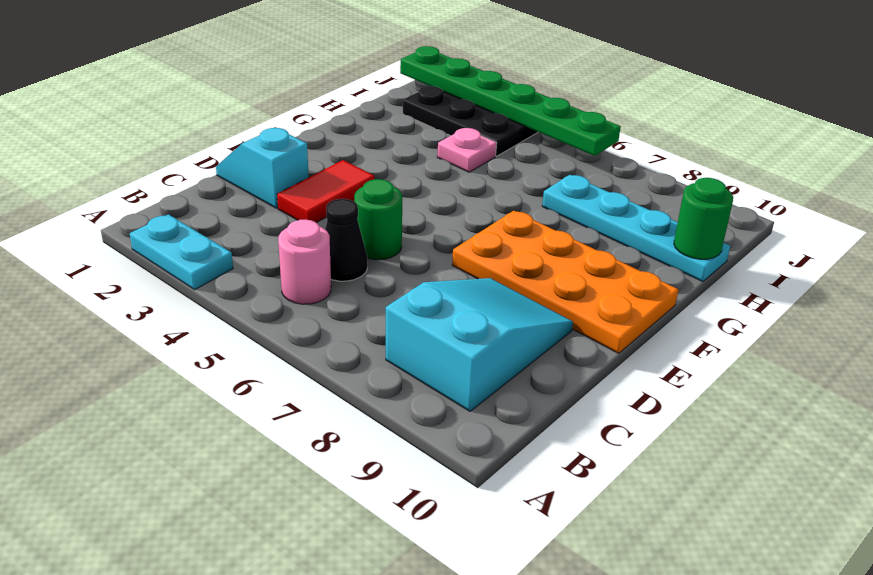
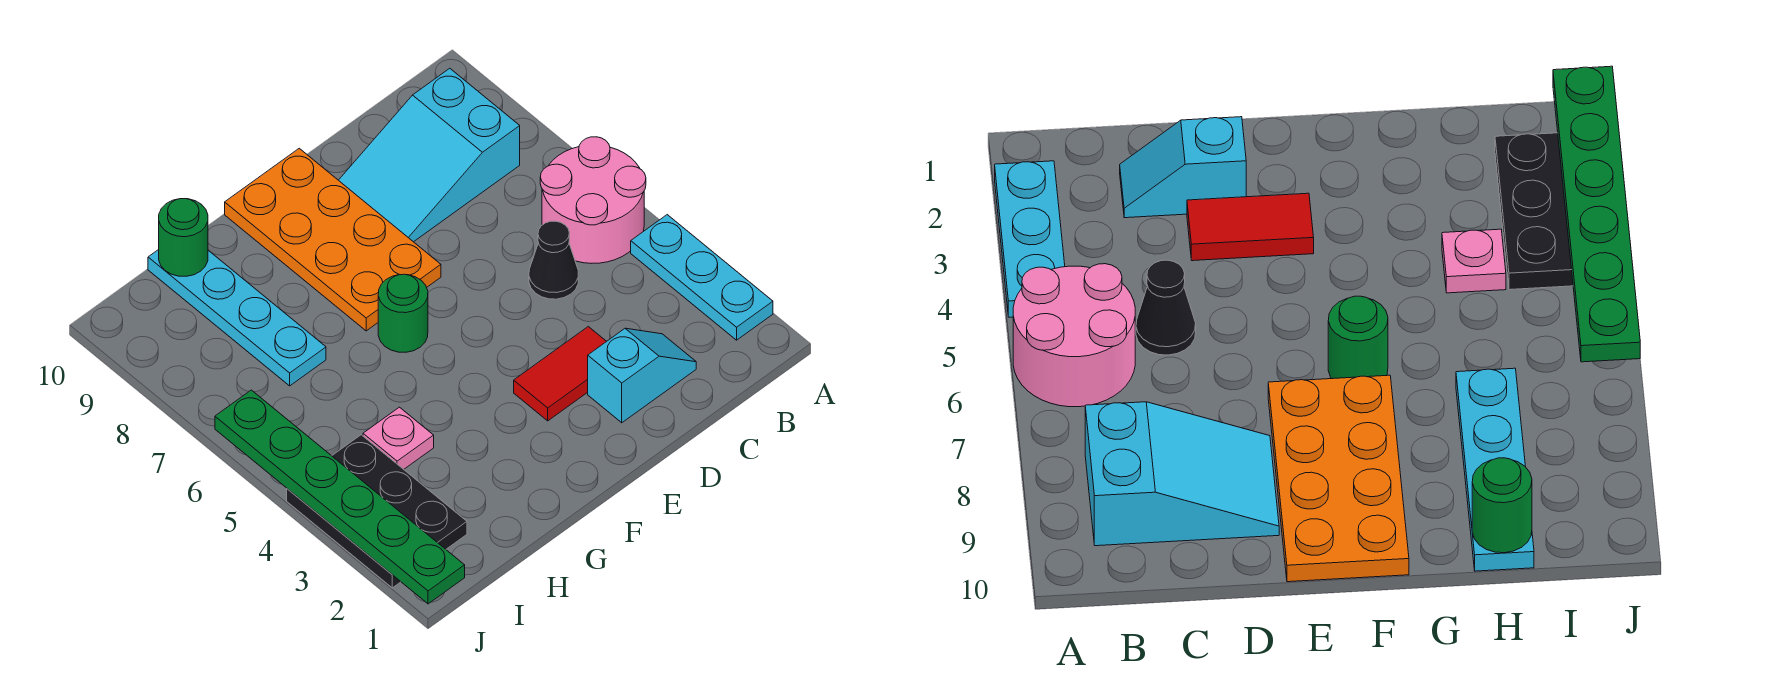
cyan plate A2:A3 level 1 -> cyan plate A2:A4 level 1
pink round brick B5 level 1 -> pink round brick A5:B6 level 1
cyan slope D1:D2 level 1 top 2 -> cyan slope C2:D2 level 1 top D
green round brick D5 level 1 -> green round brick F6 level 1

